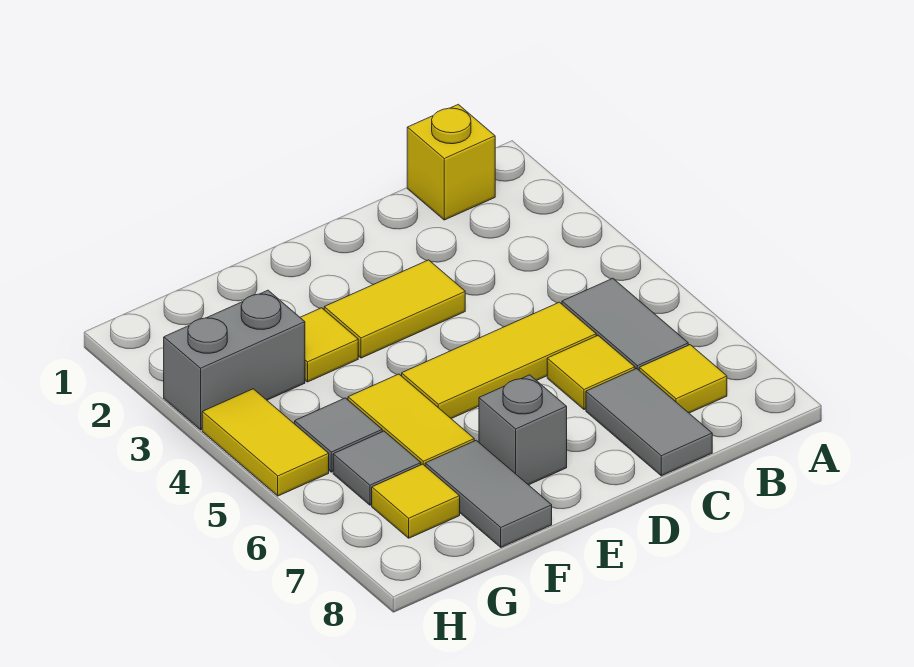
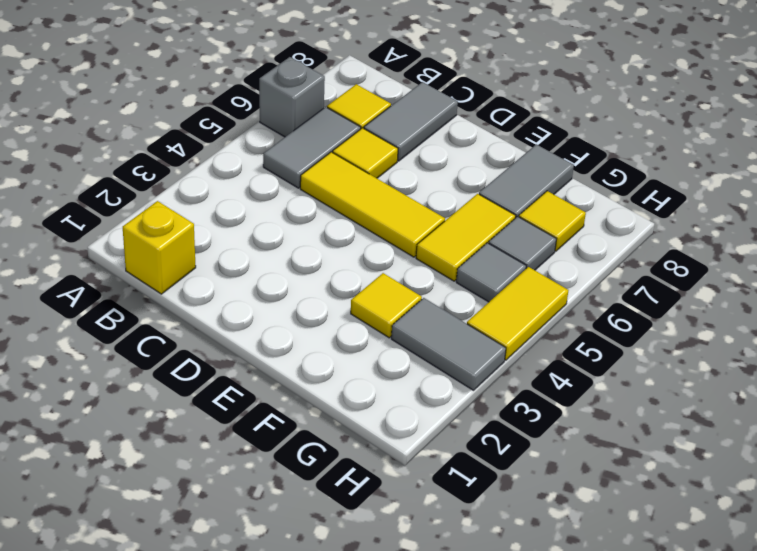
yellow tile D3:E3 level 1 -> none
grey brick E7 level 1 -> grey brick A6 level 1
grey brick G3:H3 level 1 -> grey tile G3:H3 level 1

